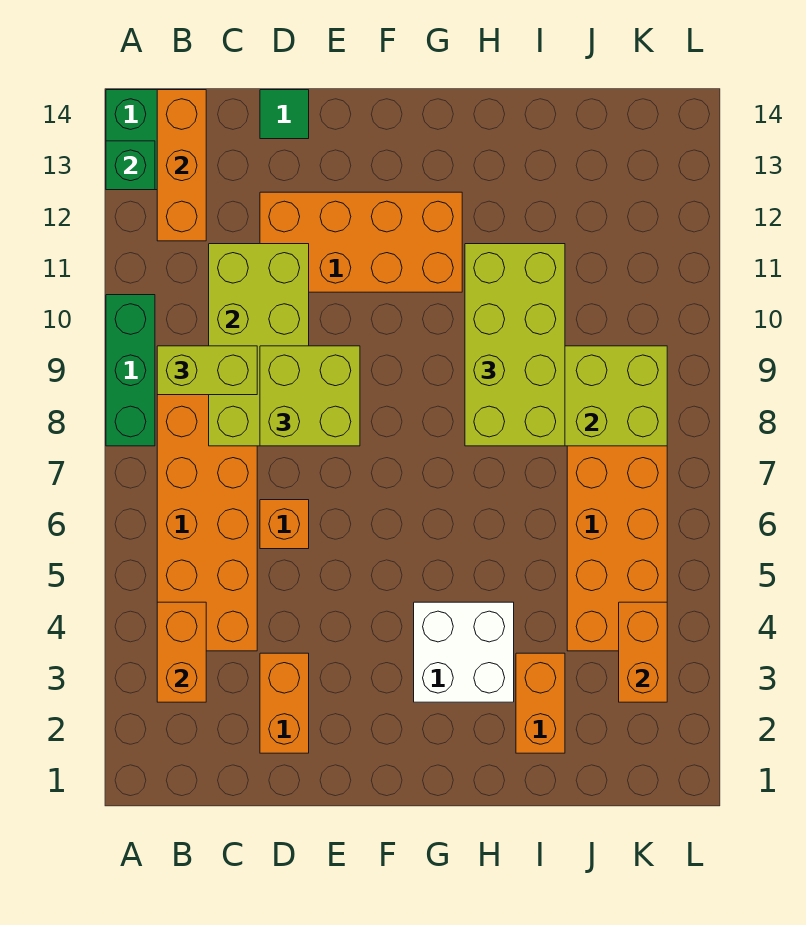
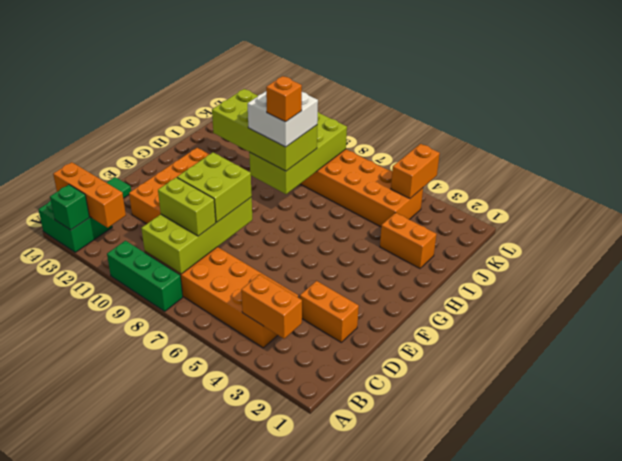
lime brick B9:C9 level 3 -> lime brick C8:C9 level 3
lime brick C8:D11 level 2 -> lime brick B8:E9 level 2
orange brick D6 level 1 -> orange brick H8 level 5
white brick G3:H4 level 1 -> white brick H8:I9 level 4
orange brick K3:K4 level 2 -> orange brick K4:L4 level 2

